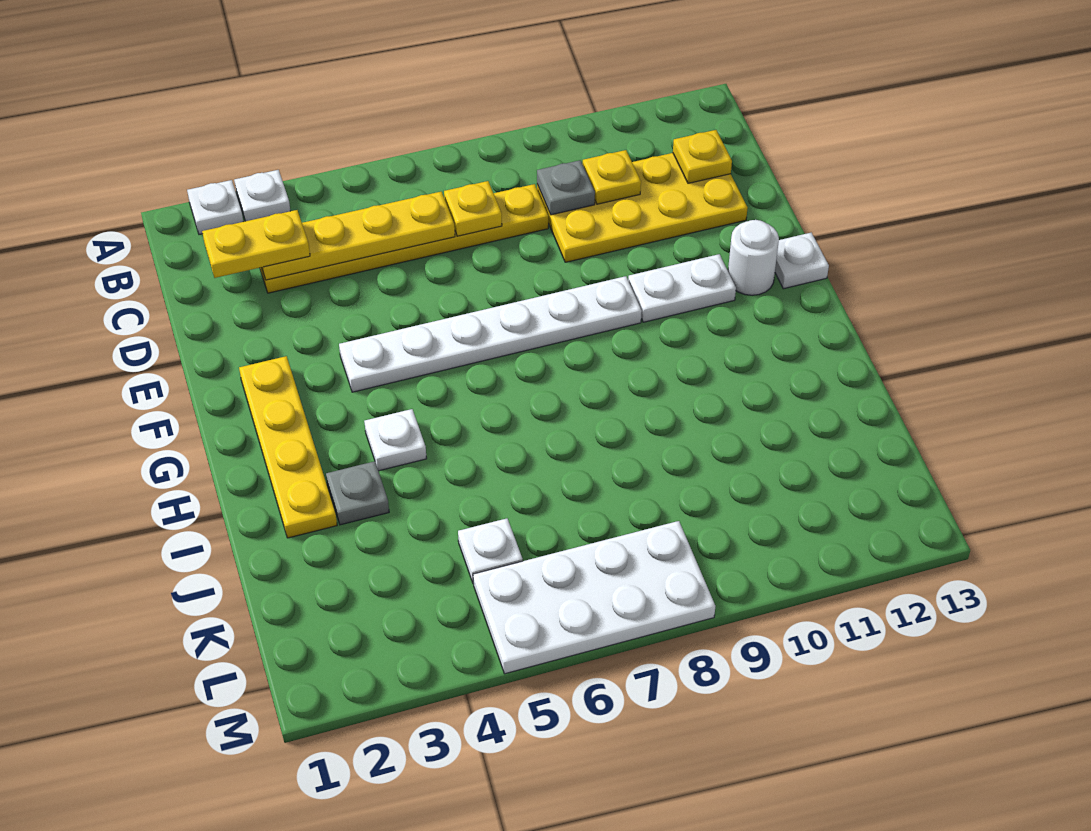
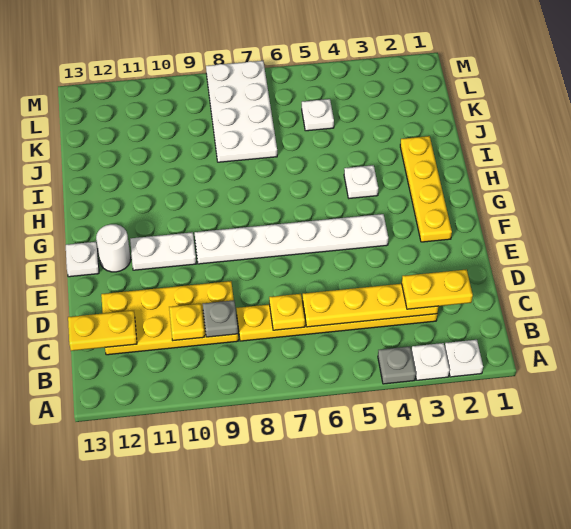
yellow plate C12 level 2 -> yellow plate C12:C13 level 2
grey plate I3 level 1 -> grey plate A4 level 1
white plate L5:M8 level 1 -> white plate J7:M8 level 1

